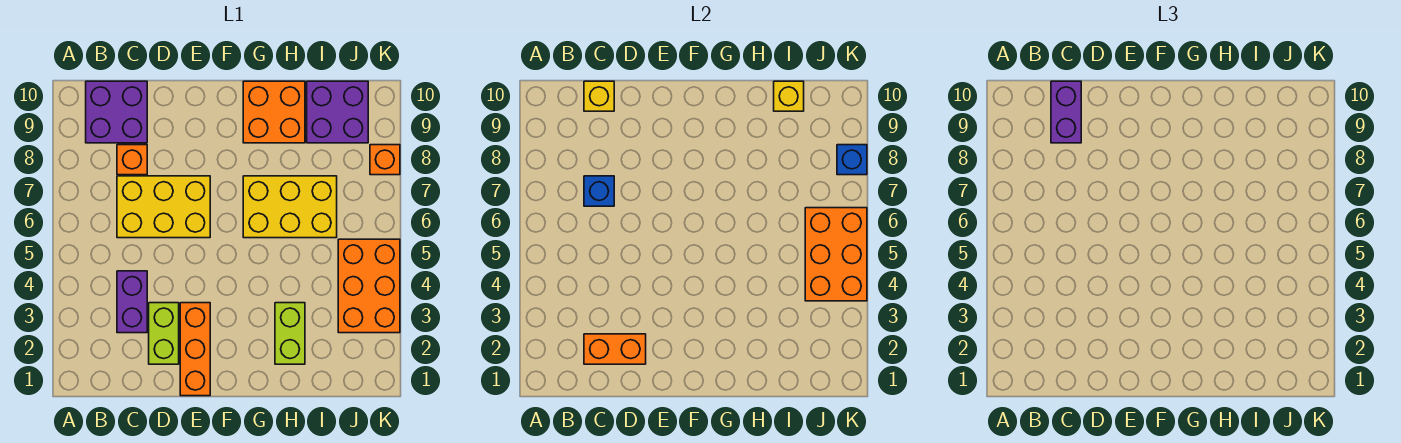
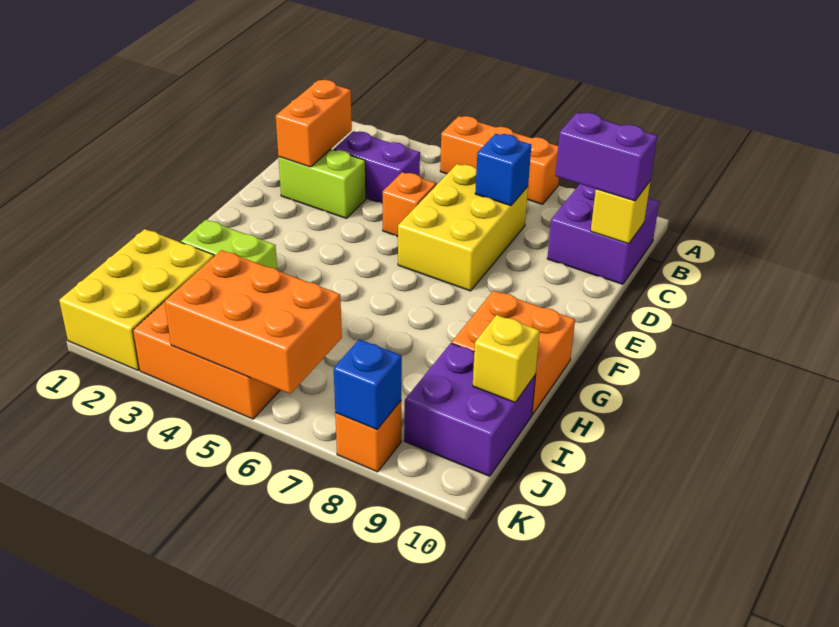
orange brick C8 level 1 -> orange brick D5 level 1
orange brick E1:E3 level 1 -> orange brick A5:A7 level 1
yellow brick G6:I7 level 1 -> yellow brick I1:K2 level 1

